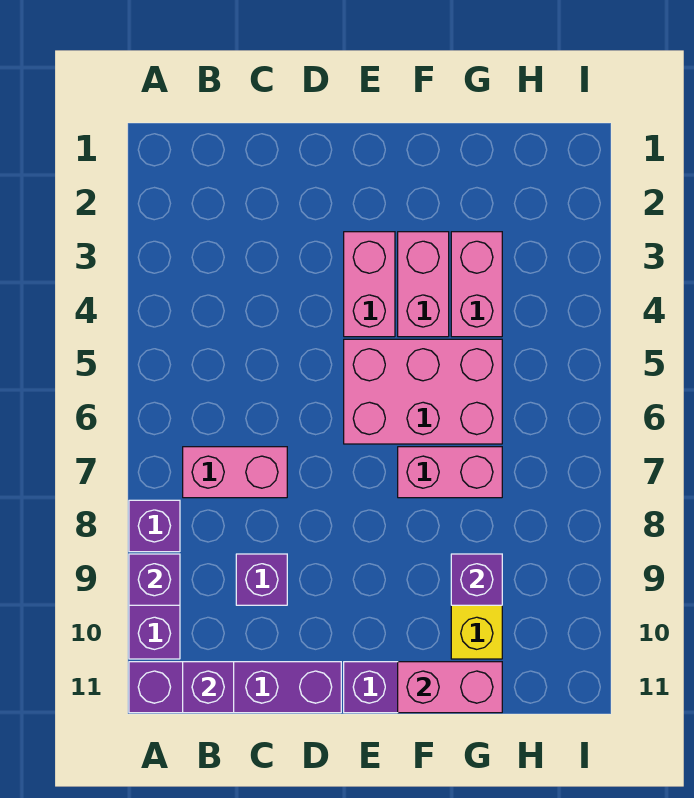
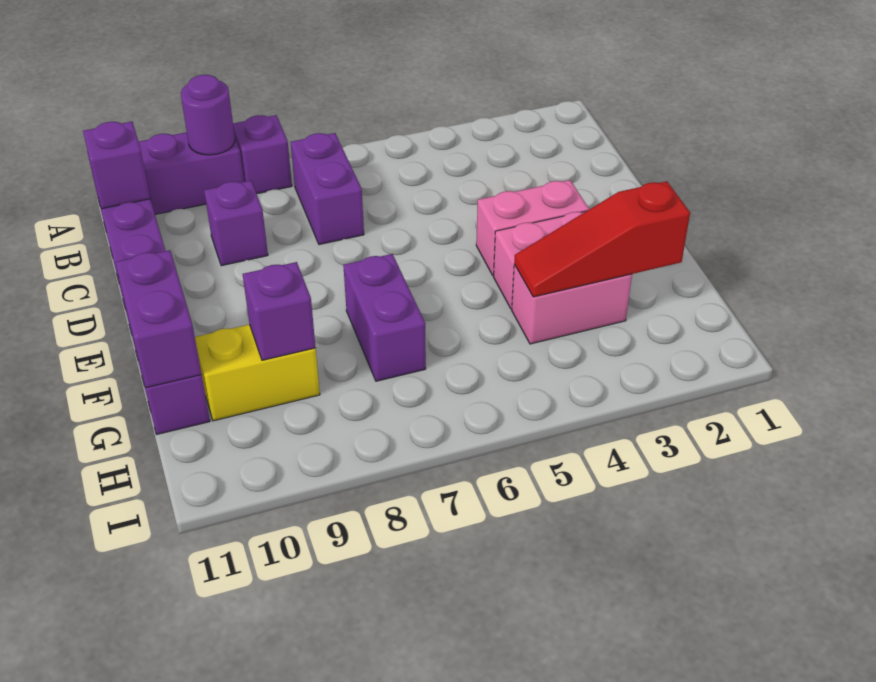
purple brick A9 level 2 -> purple round brick A9 level 2
pink brick B7:C7 level 1 -> purple brick B7:C7 level 1
pink brick E5:G6 level 1 -> none
pink brick F7:G7 level 1 -> purple brick F7:G7 level 1
pink brick F11:G11 level 2 -> purple brick F11:G11 level 2
none -> red slope G2:G4 level 2 top 2

